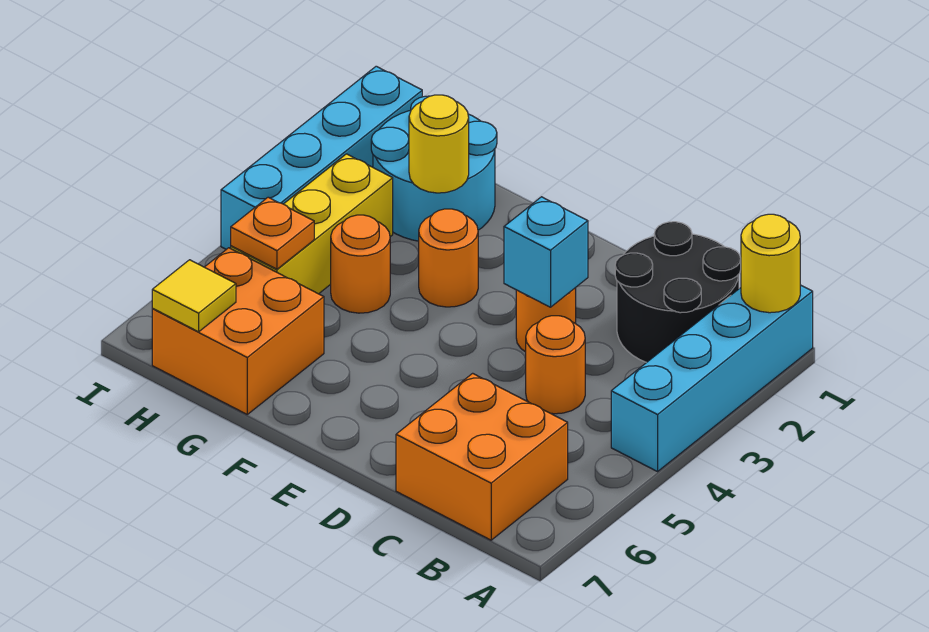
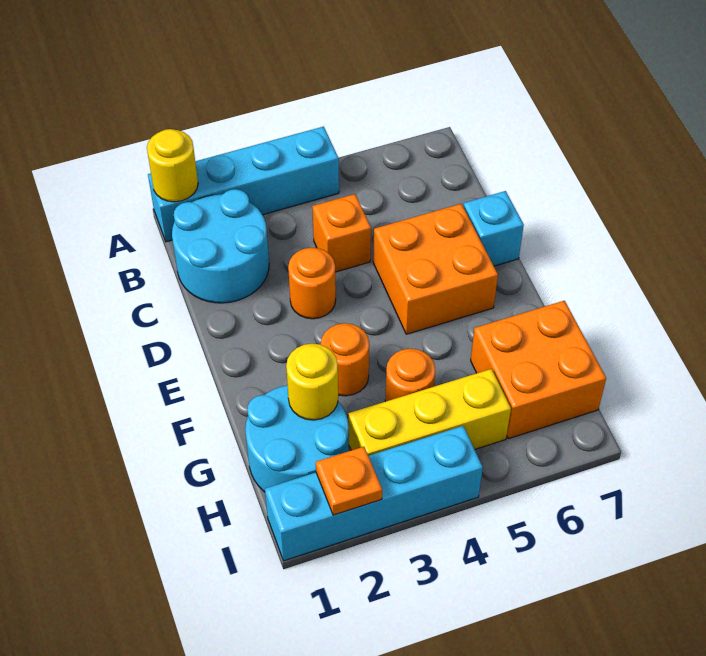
black round brick B1:C2 level 1 -> cyan round brick B1:C2 level 1
orange brick B6:C7 level 1 -> orange brick D5:E6 level 1
orange round brick C4 level 1 -> orange brick C4 level 1
cyan brick D3 level 2 -> cyan brick D7 level 1
orange plate H5 level 2 -> orange plate I2 level 2
yellow tile H7 level 2 -> none

